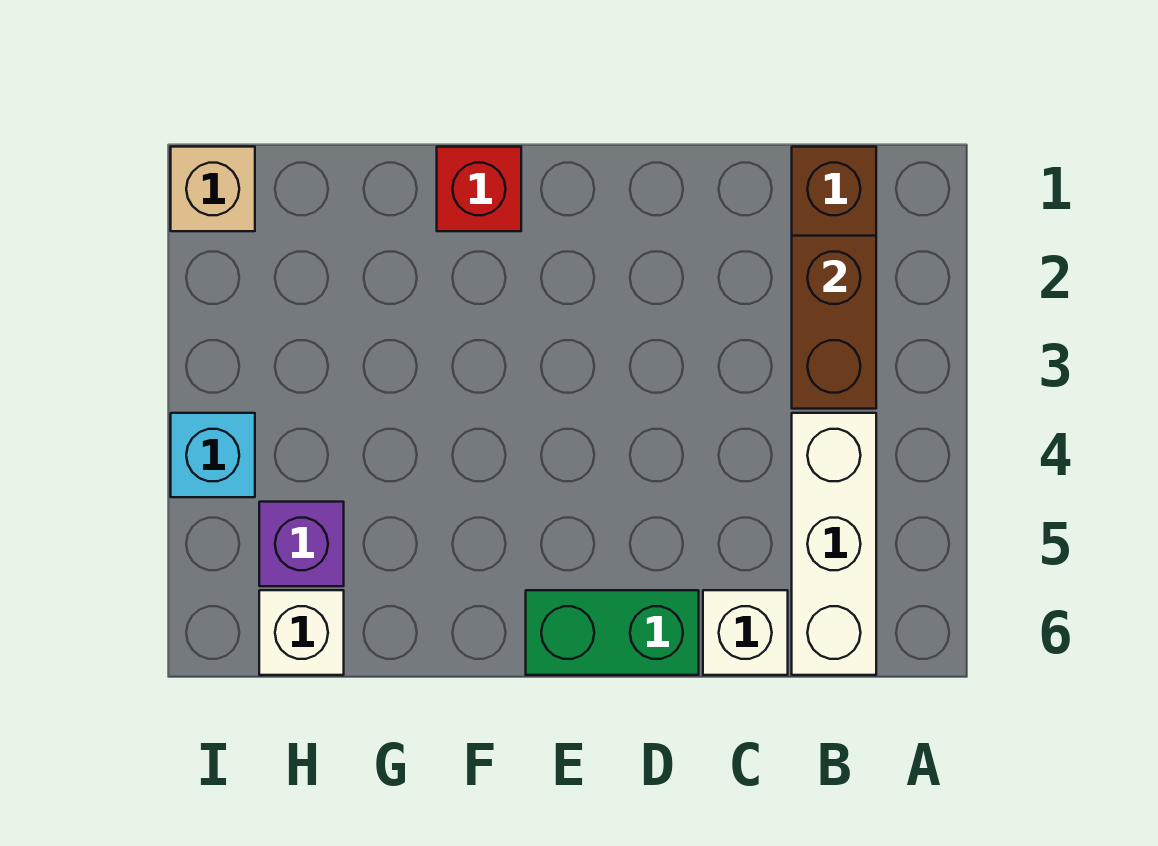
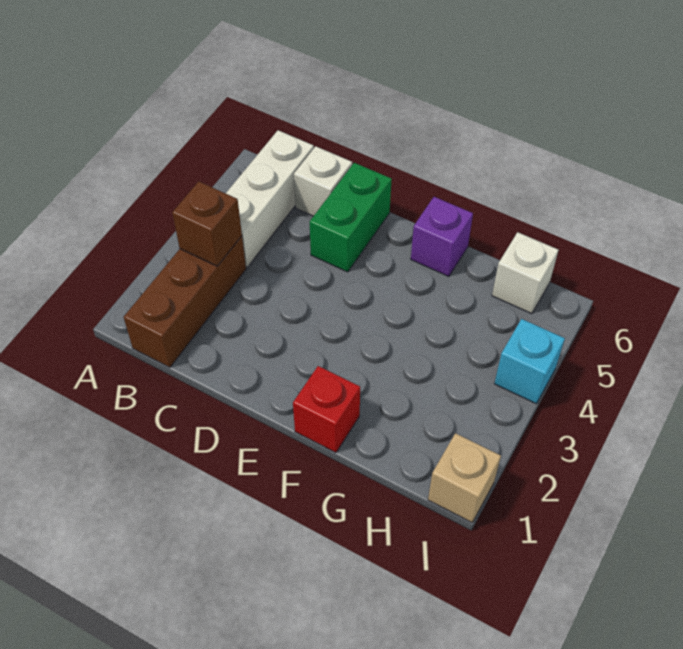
brown brick B2:B3 level 2 -> brown brick B3 level 2
green brick D6:E6 level 1 -> green brick D5:D6 level 1
purple brick H5 level 1 -> purple brick F6 level 1

